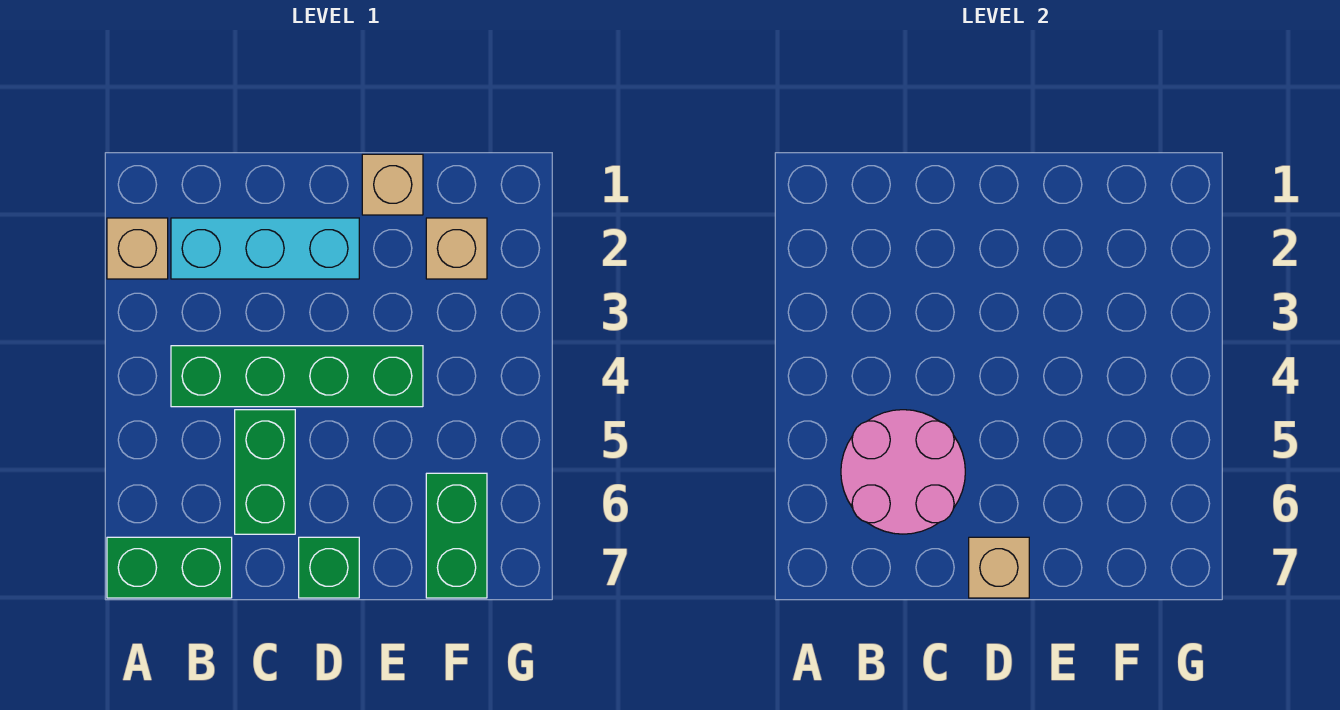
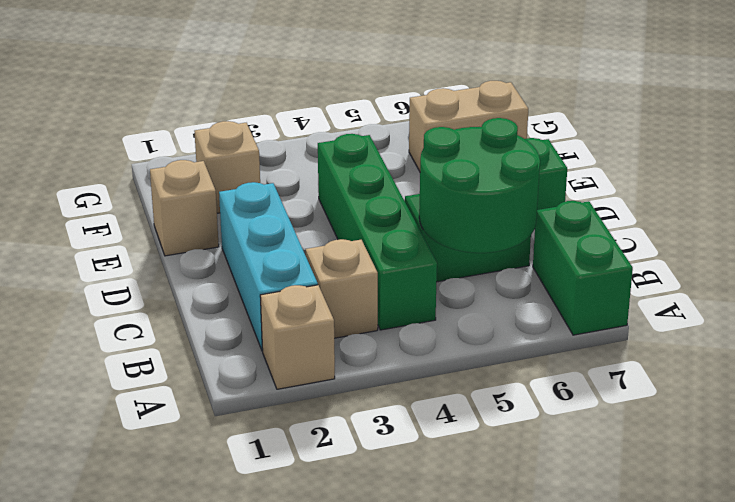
pink round brick B5:C6 level 2 -> green round brick B5:C6 level 2
tan brick D7 level 2 -> tan brick B3 level 1
green brick F6:F7 level 1 -> tan brick F6:F7 level 1

